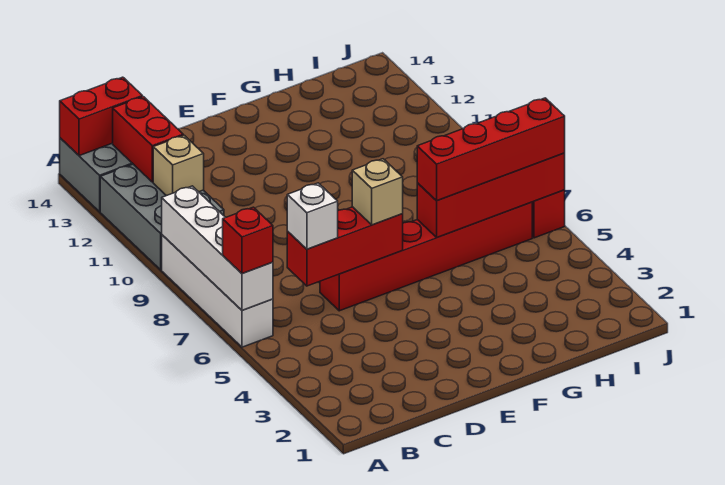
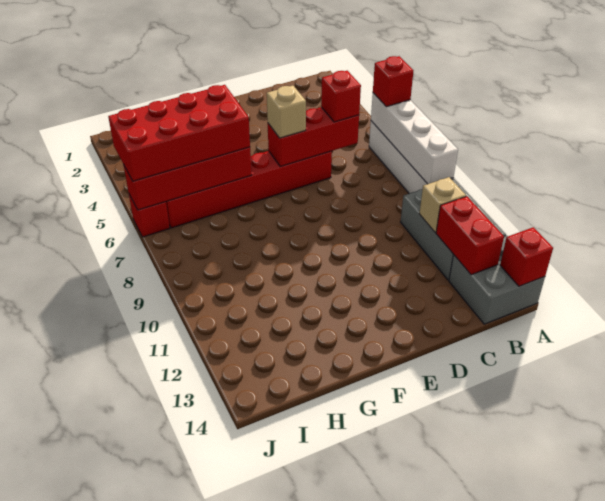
red brick A14:B14 level 2 -> red brick A14 level 2
white brick C6 level 3 -> red brick C6 level 3
red brick G6:J6 level 3 -> red brick G5:J6 level 3

